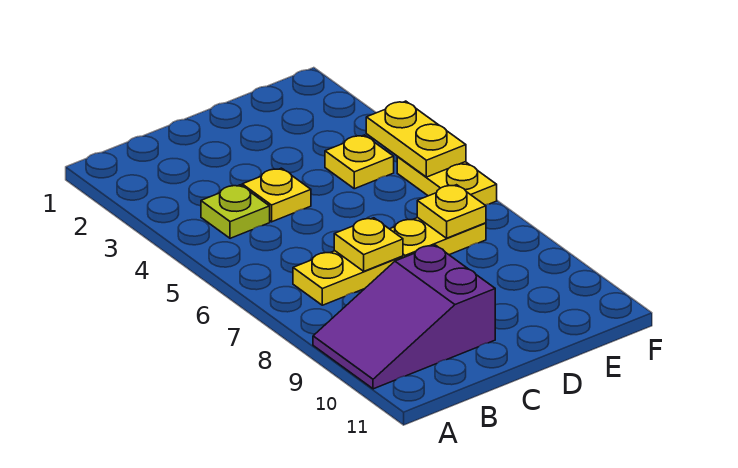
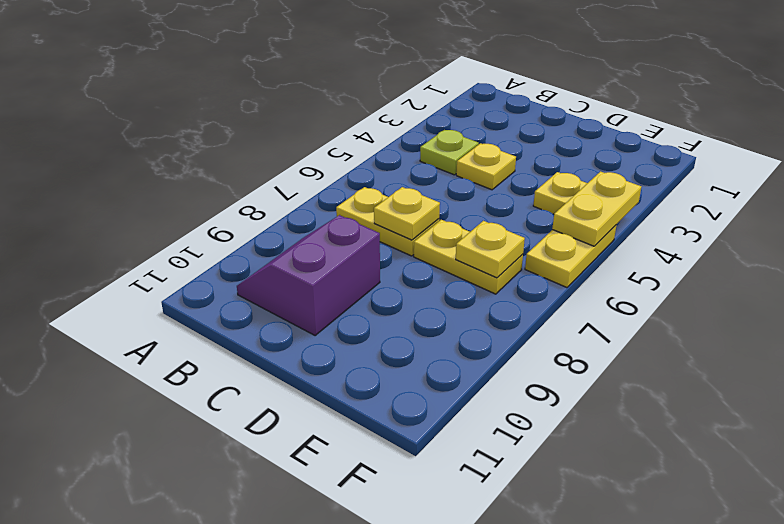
purple slope A9:C10 level 1 top C -> purple slope B9:C10 level 1 top C

